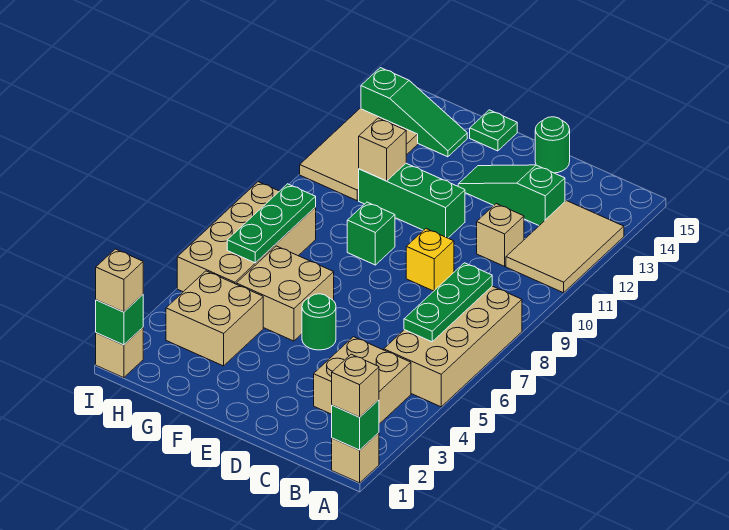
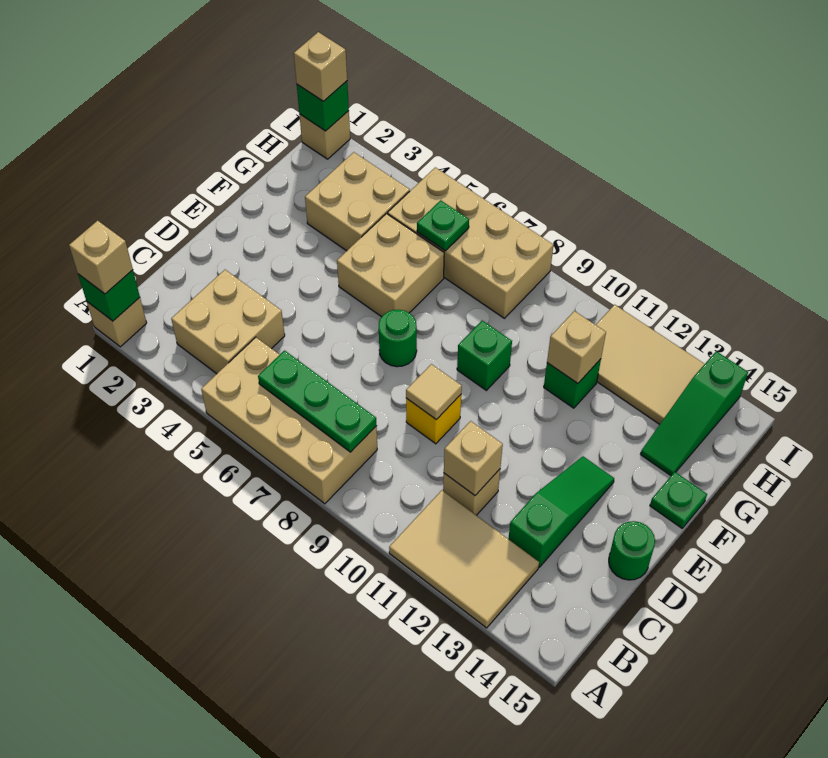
none -> tan brick C11 level 2
none -> tan tile D9 level 2
green round brick E5 level 1 -> green round brick E7 level 1
green brick E11:G11 level 1 -> green brick G11 level 1
green plate H6:H8 level 2 -> green plate H6 level 2

